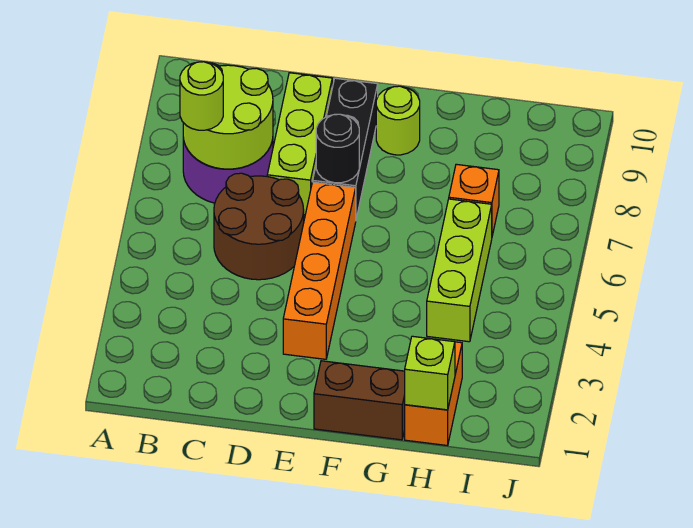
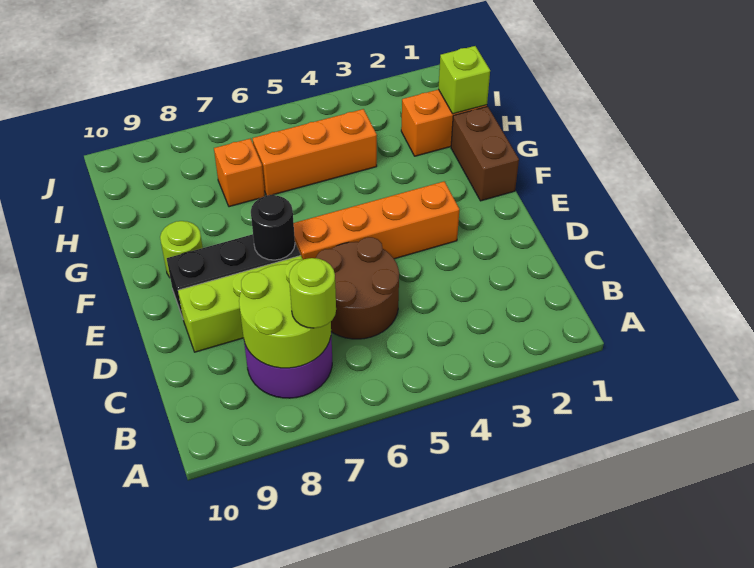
lime brick H4:H6 level 1 -> orange brick H4:H6 level 1

